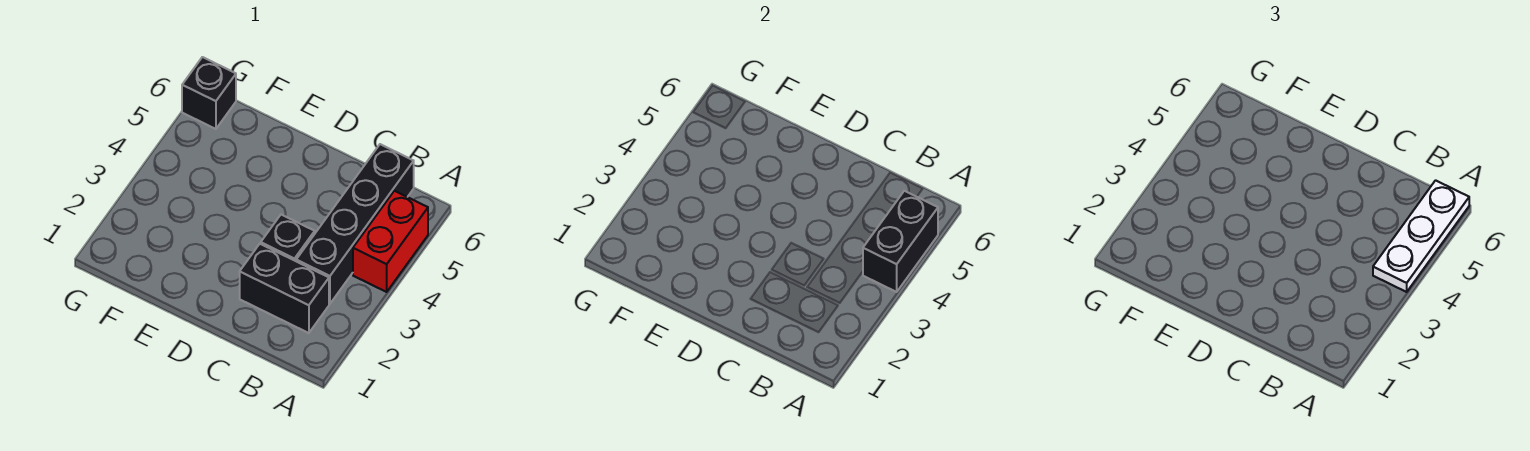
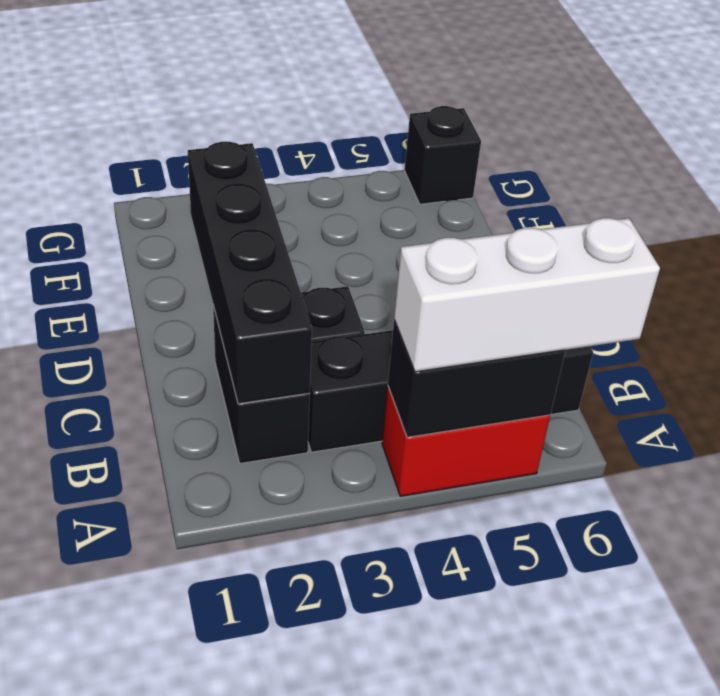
white plate A4:A6 level 3 -> white brick A4:A6 level 3
none -> black brick B2:E2 level 2

